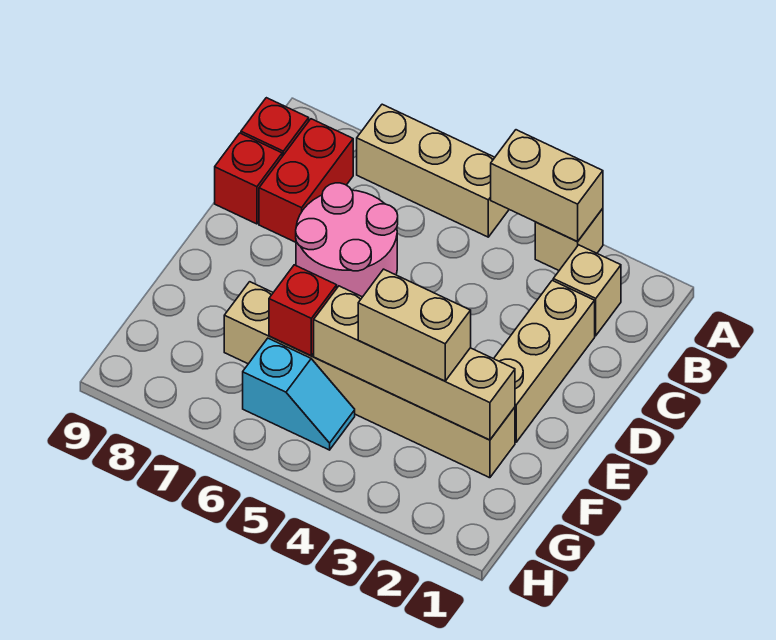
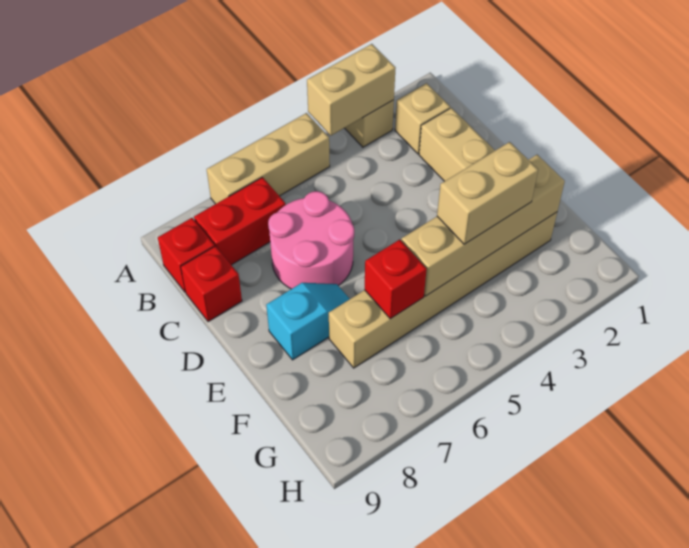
red brick B8:C8 level 1 -> red brick B7:B8 level 1
cyan slope G5:G6 level 1 top 6 -> cyan slope E7:E8 level 1 top 8

